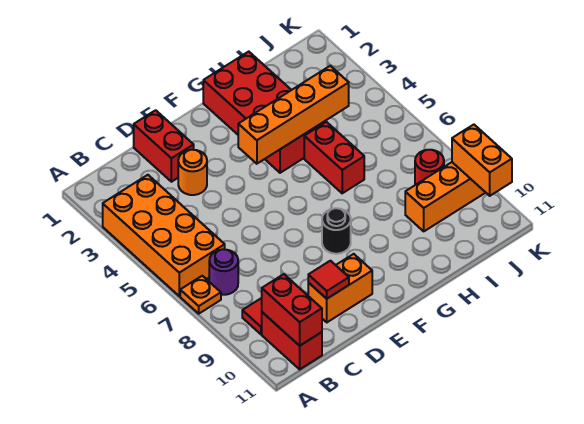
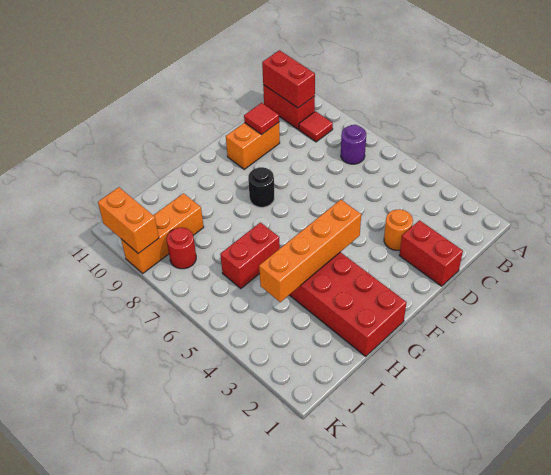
orange brick A3:B6 level 1 -> none
orange plate A7 level 1 -> none
red brick H5:H6 level 1 -> red brick H6:I6 level 1

